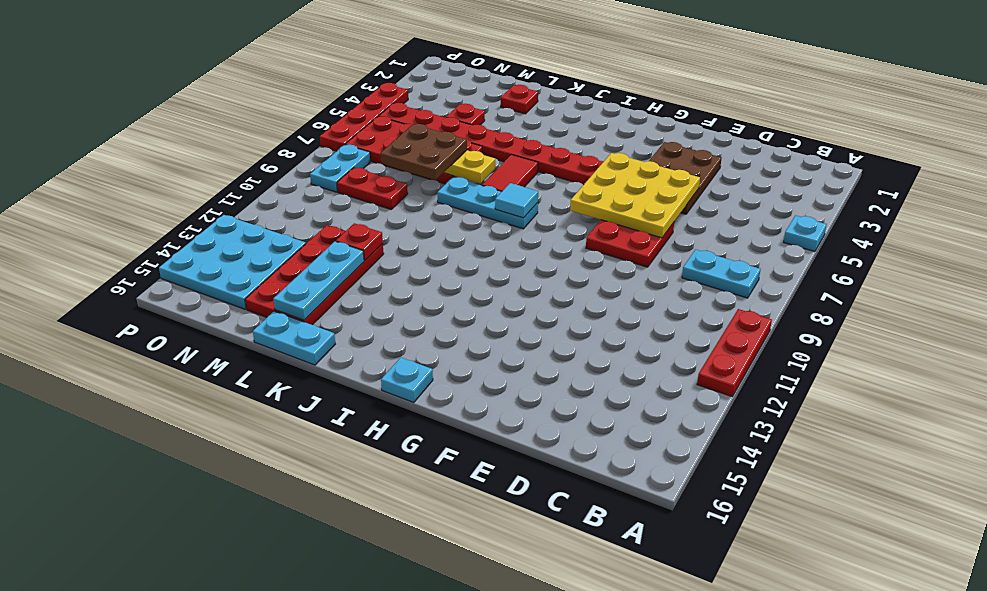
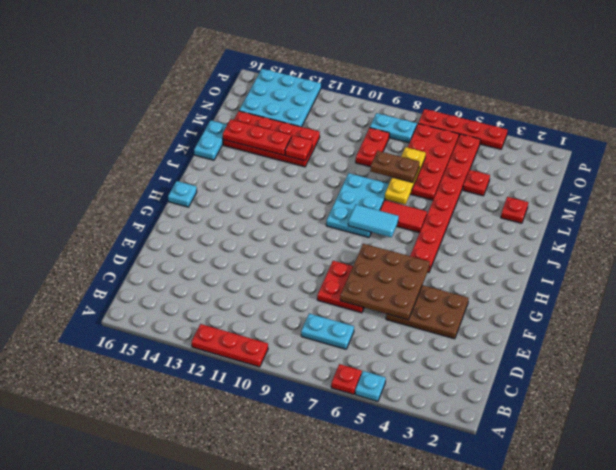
none -> red plate A6 level 1
cyan plate B8:C8 level 1 -> cyan plate C7:C8 level 1
yellow plate E5:G7 level 2 -> brown plate E5:G7 level 2
cyan plate I8:K8 level 1 -> cyan plate I8:K9 level 1
cyan tile I8 level 2 -> cyan tile I7:I8 level 2
brown plate L7:M8 level 3 -> brown plate L7:L8 level 3
cyan plate L13:L15 level 2 -> red plate L13:L15 level 2

